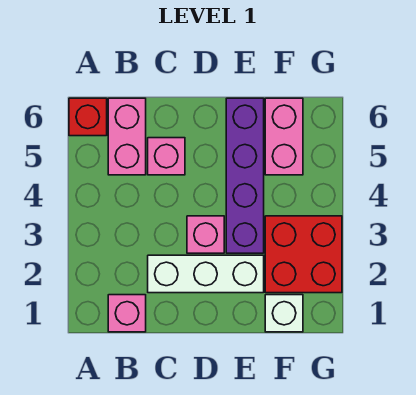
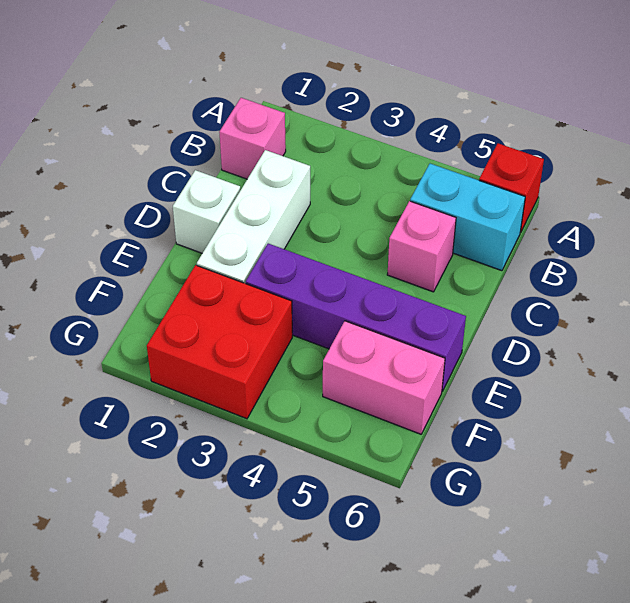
pink brick B5:B6 level 1 -> cyan brick B5:B6 level 1
pink brick D3 level 1 -> none
white brick F1 level 1 -> white brick D1 level 1

